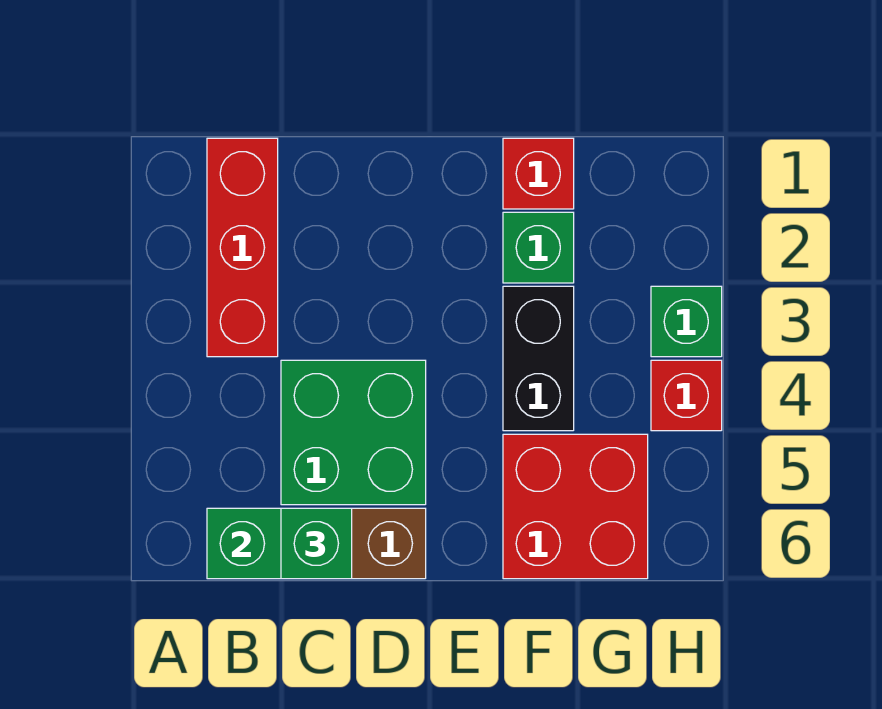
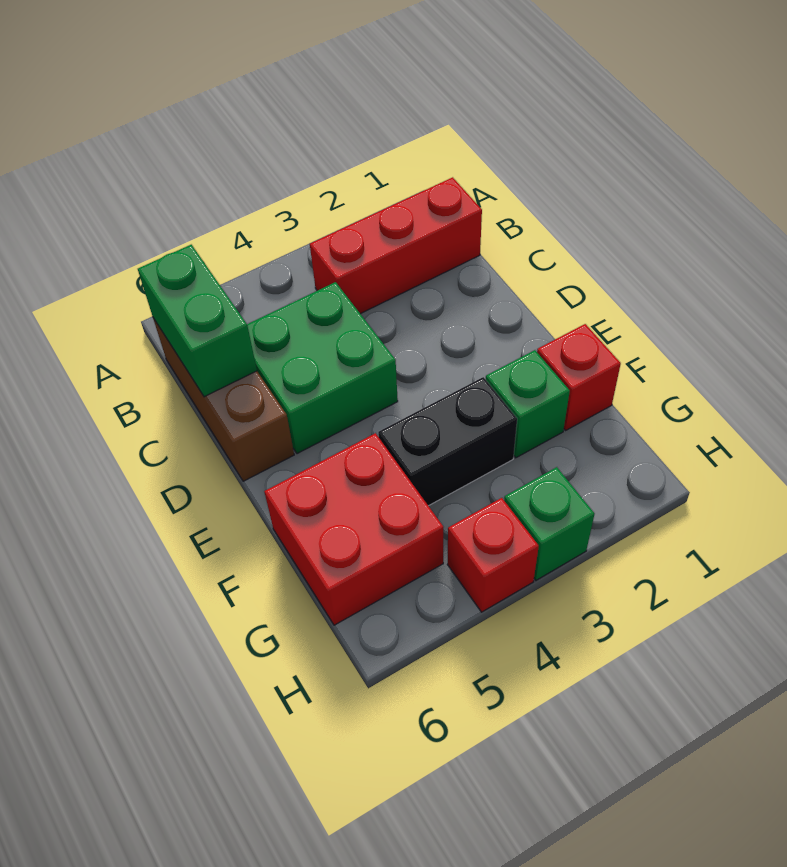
green brick C6 level 3 -> none

